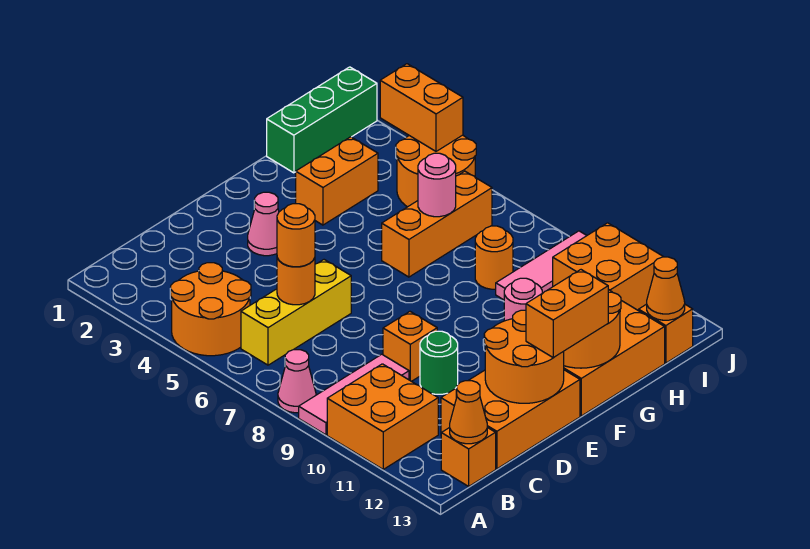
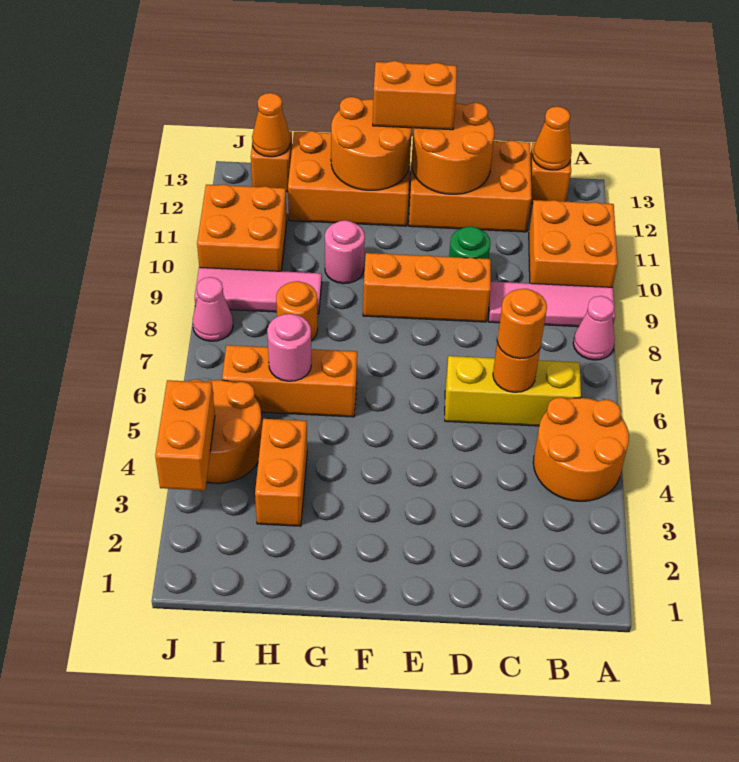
orange brick D9 level 1 -> orange brick D9:F9 level 1
pink cone E3 level 1 -> pink cone J8 level 1
orange brick G3:H3 level 1 -> orange brick H3:H4 level 1
green brick H1:J1 level 1 -> none

